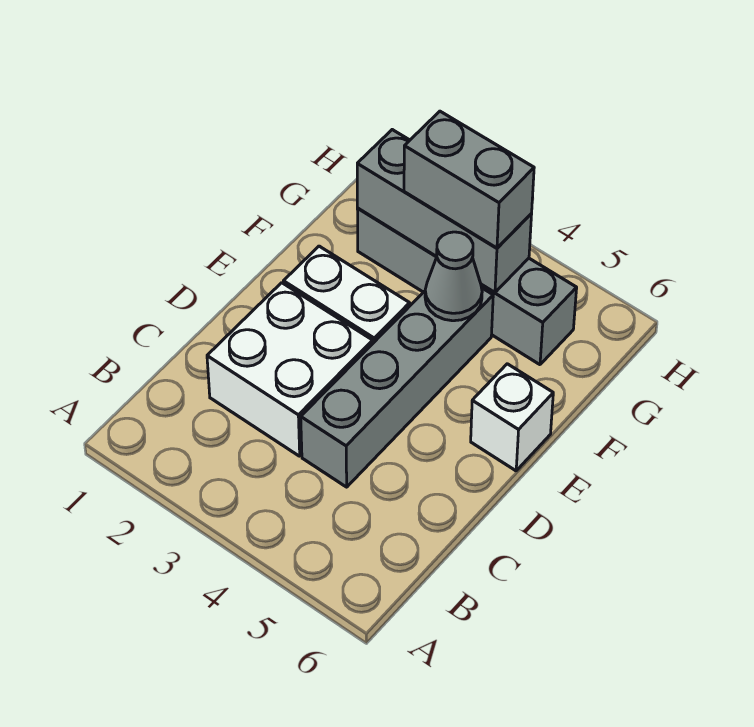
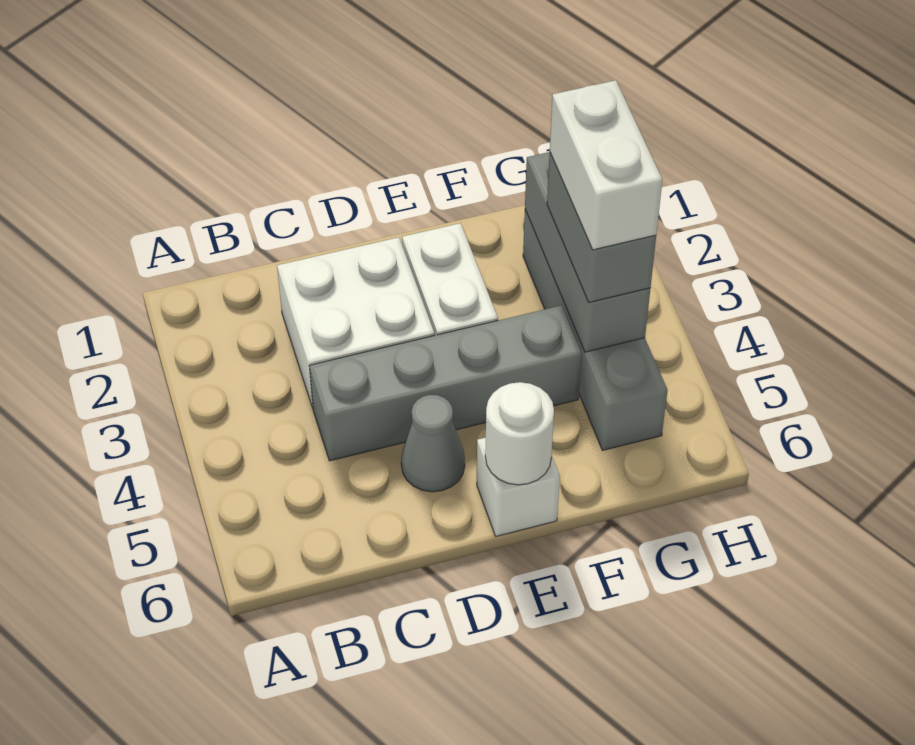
none -> white round brick E6 level 2
grey cone F4 level 2 -> grey cone D5 level 1
none -> white brick G3:G4 level 4

